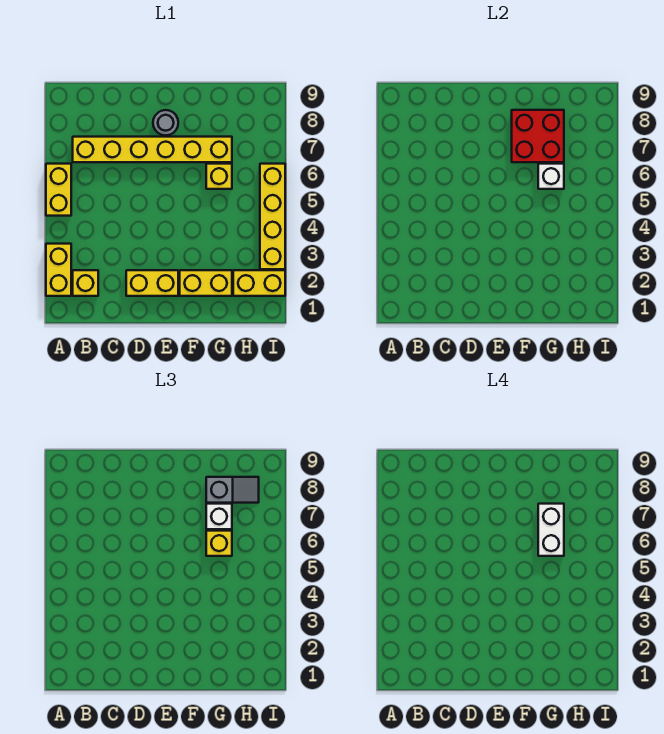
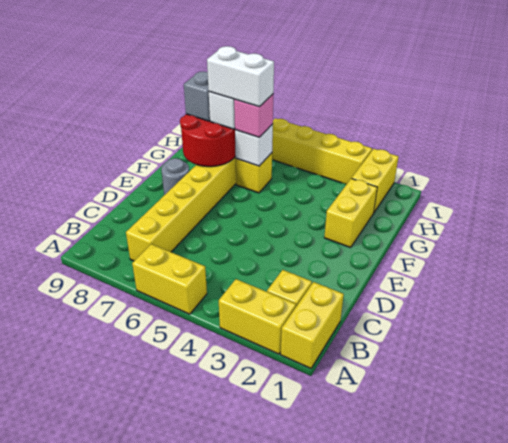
yellow brick D2:E2 level 1 -> yellow brick A1:B1 level 1
red brick F7:G8 level 2 -> red round brick F7:G8 level 2
yellow brick G6 level 3 -> pink brick G6 level 3

